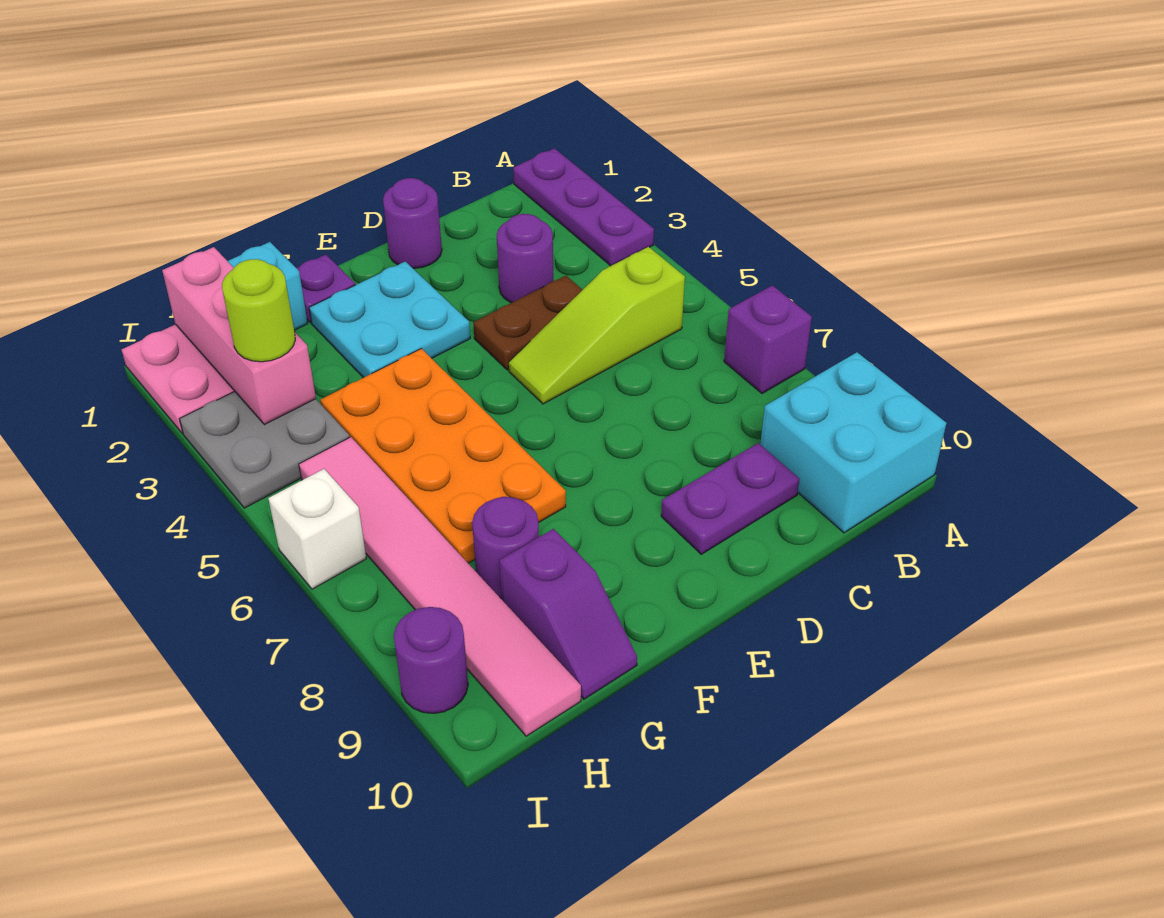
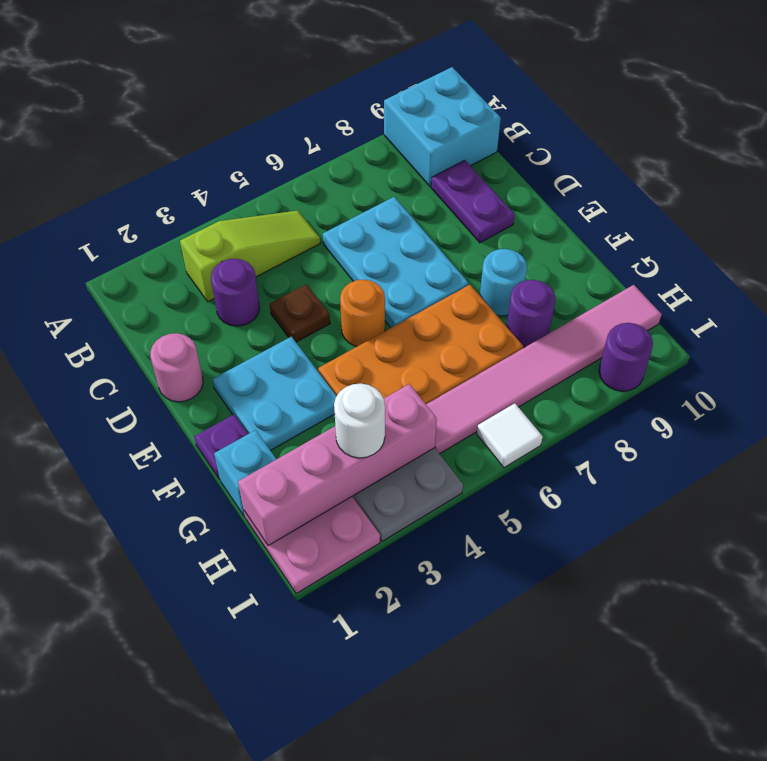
purple plate A1:A3 level 1 -> none
purple brick A7 level 1 -> none
lime slope B5:D5 level 1 top B -> lime slope B3:B5 level 1 top 3
brown plate C4:D4 level 1 -> brown plate D4 level 1
none -> cyan plate C6:E7 level 1
purple round brick D1 level 1 -> pink round brick D1 level 1
none -> orange round brick E5 level 1
none -> cyan round brick F8 level 1
purple slope G9:G10 level 1 top 9 -> none
pink brick H1:H3 level 2 -> pink brick H1:H4 level 2
lime round brick H3 level 3 -> white round brick H3 level 3
white brick I6 level 1 -> white tile I6 level 1

